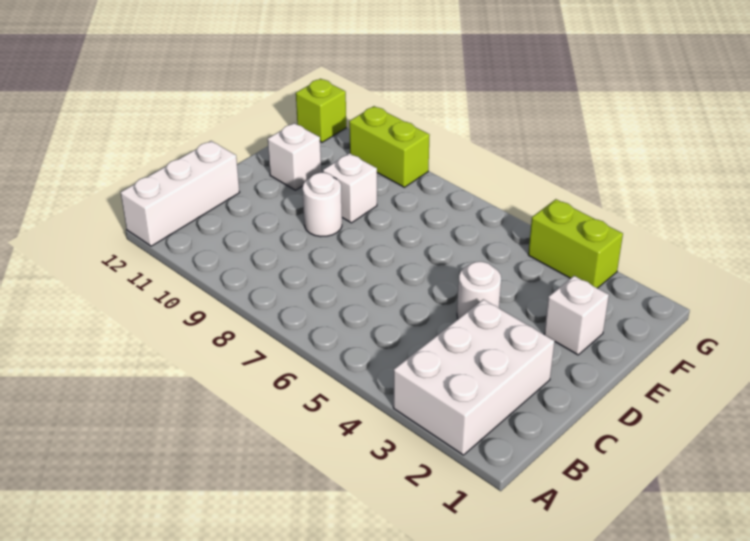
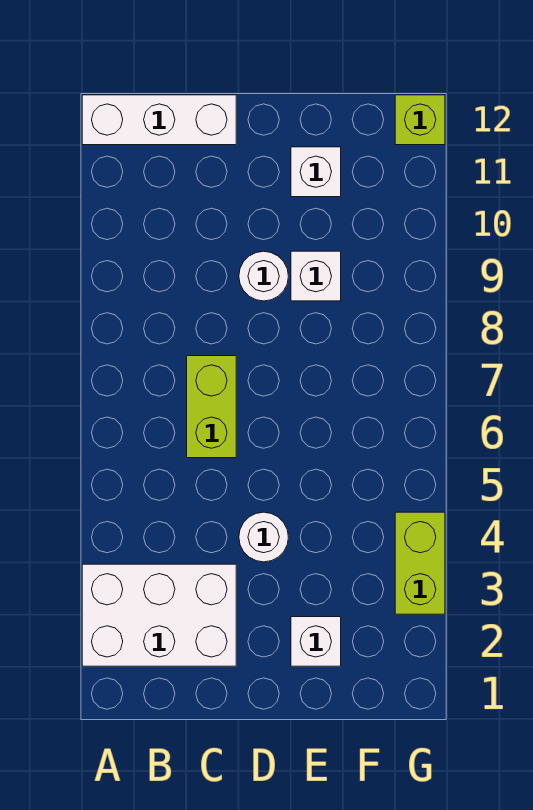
lime brick G9:G10 level 1 -> lime brick C6:C7 level 1

